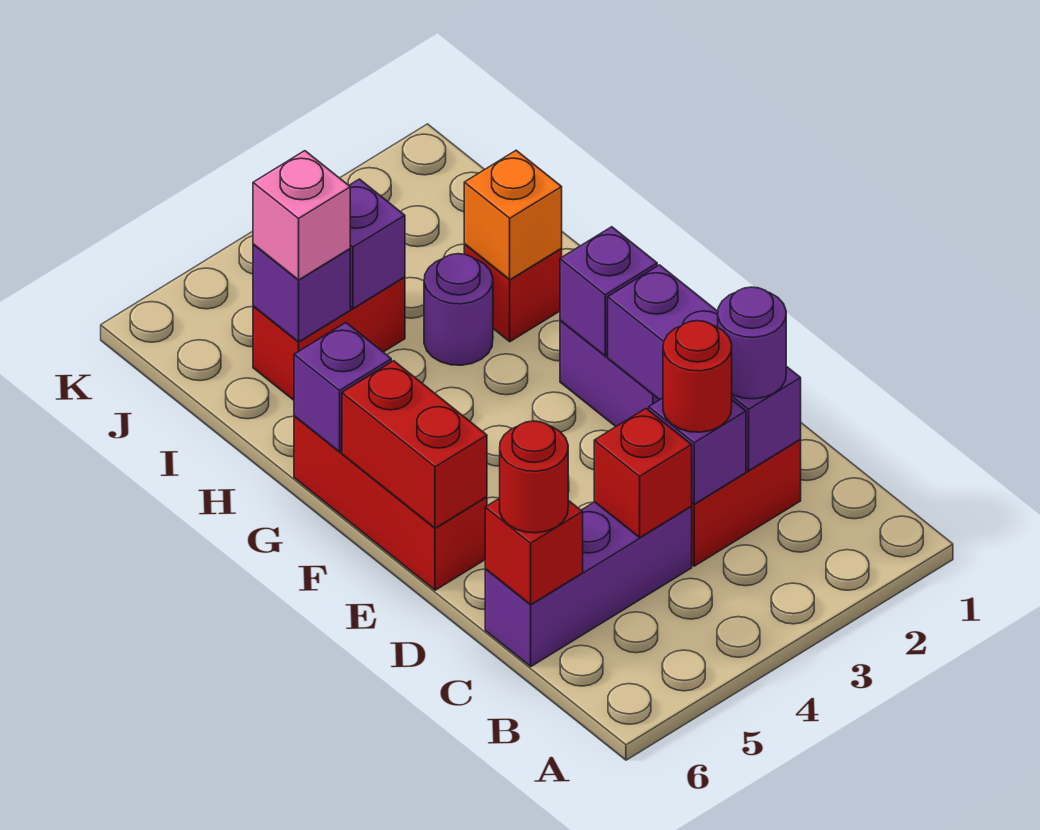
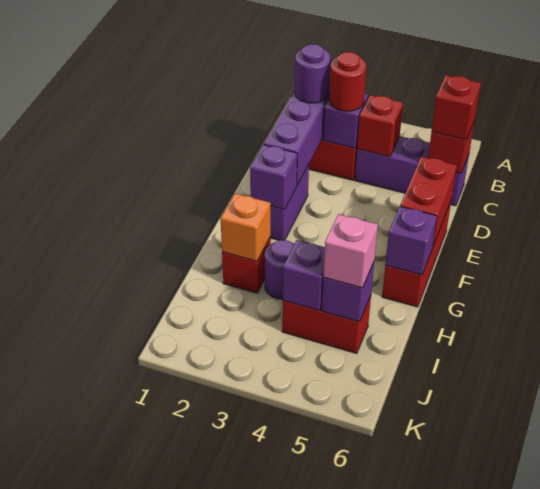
red round brick C6 level 3 -> red brick C6 level 3

